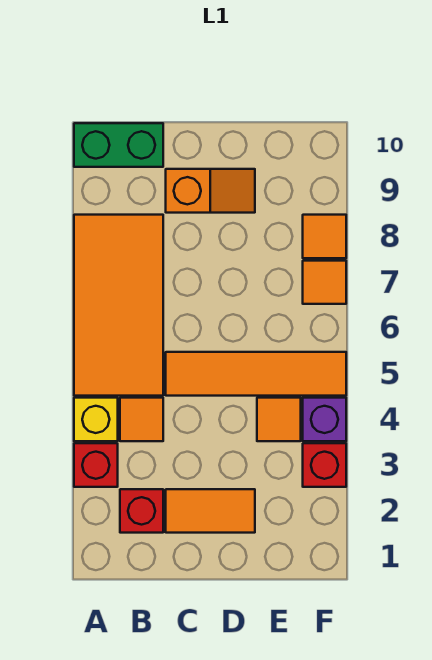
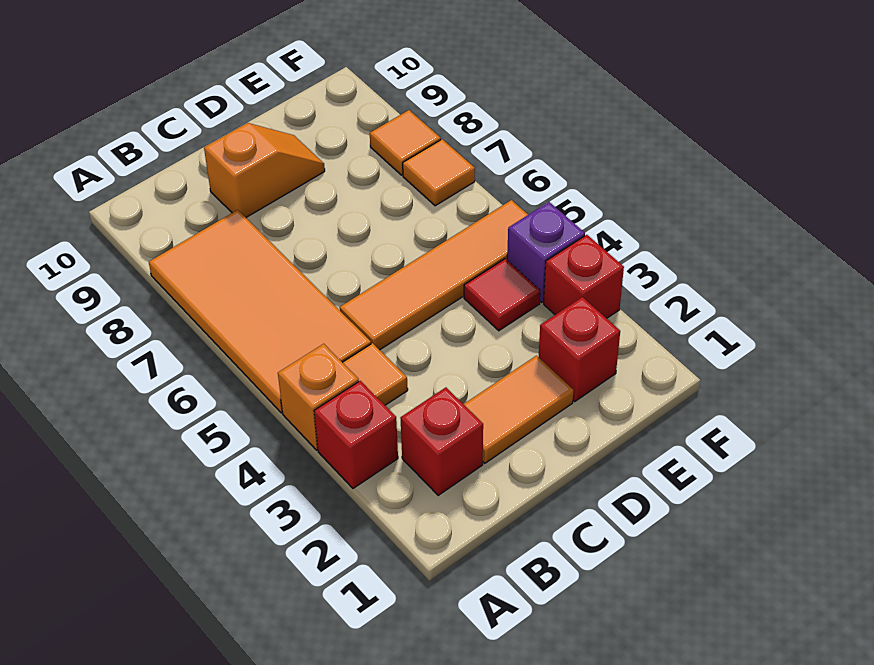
yellow brick A4 level 1 -> orange brick A4 level 1
green brick A10:B10 level 1 -> none
none -> red brick E2 level 1
orange tile E4 level 1 -> red tile E4 level 1

